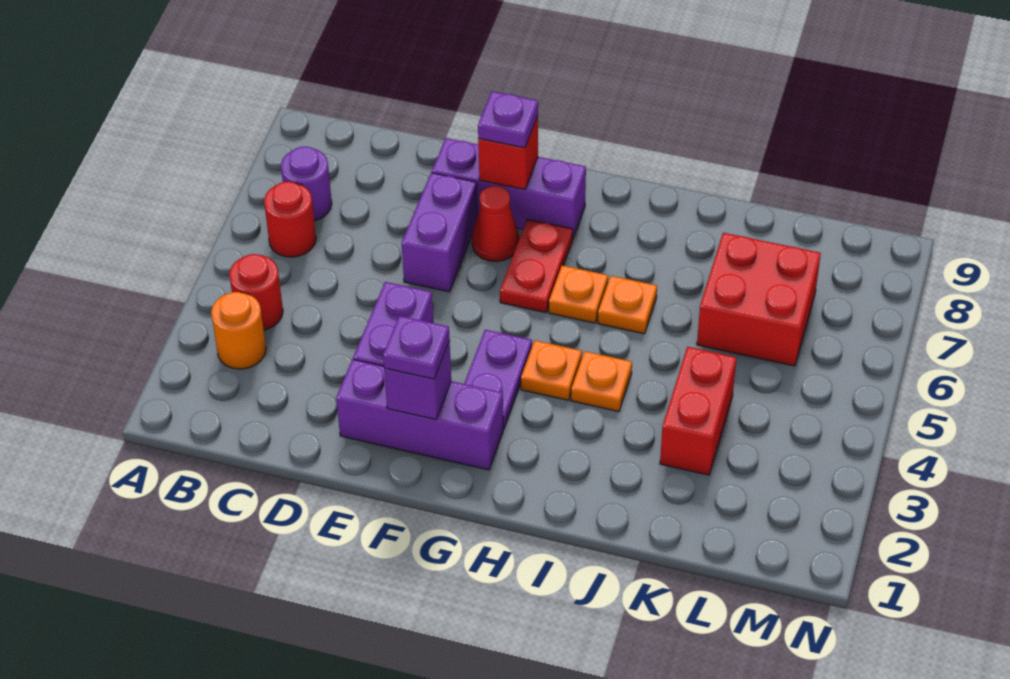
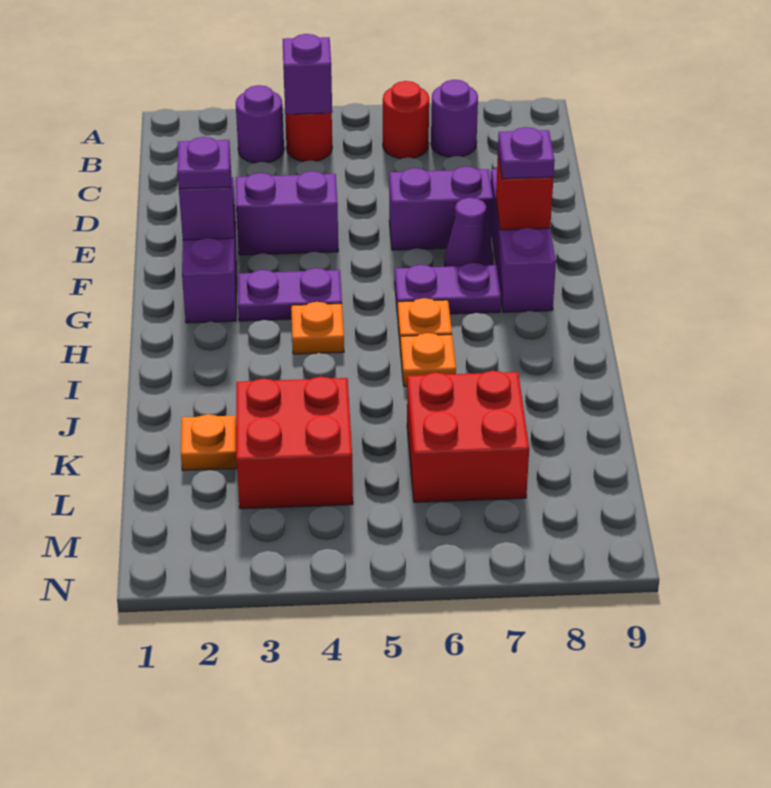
orange round brick B3 level 1 -> purple round brick B3 level 1
none -> purple brick B4 level 2
red cone F7 level 1 -> purple cone F7 level 1
red plate G6:G7 level 1 -> purple plate G6:G7 level 1
orange plate I4 level 1 -> orange plate K2 level 1
red brick K3:K4 level 1 -> red brick K3:L4 level 1

